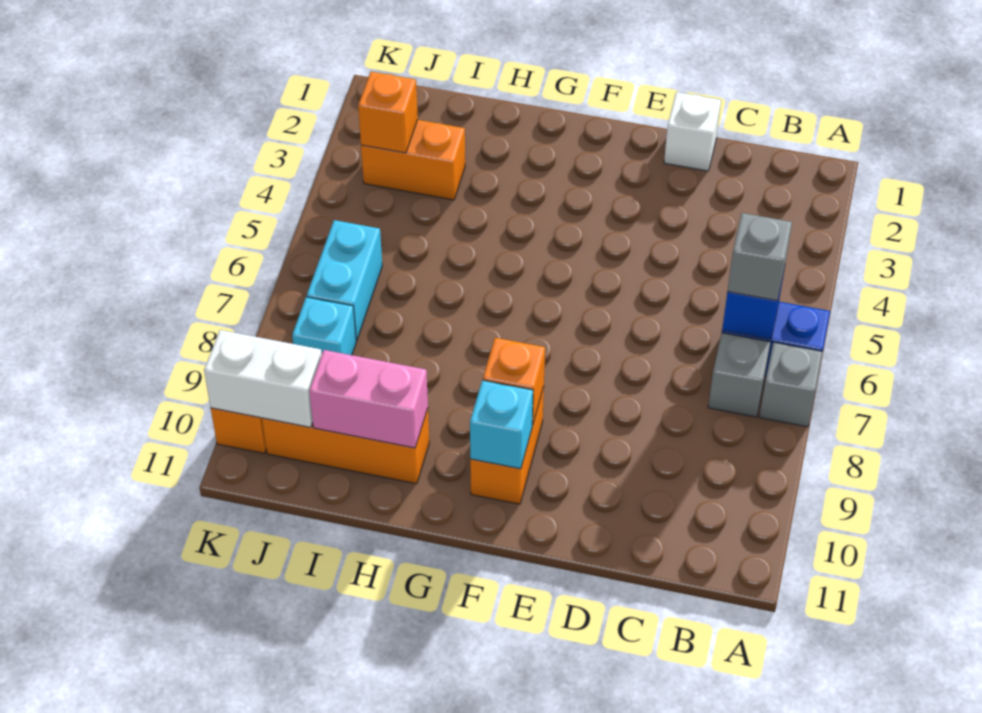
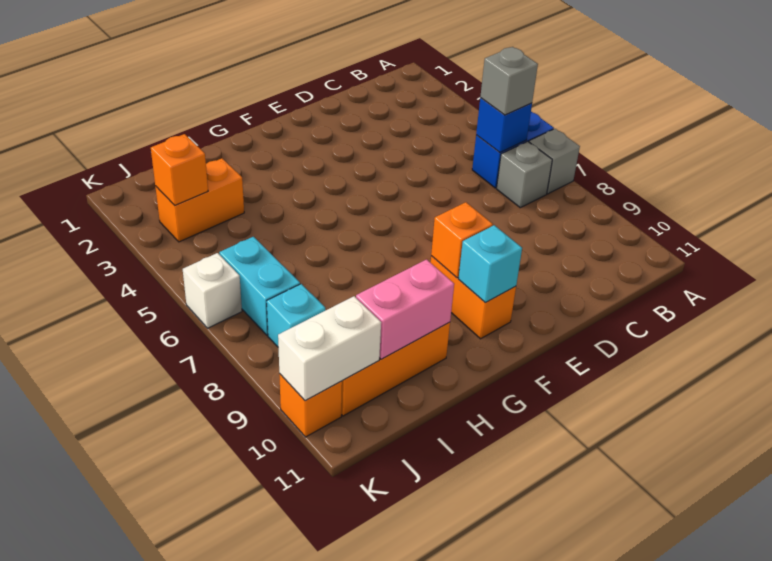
white brick D1 level 1 -> white brick K6 level 1

